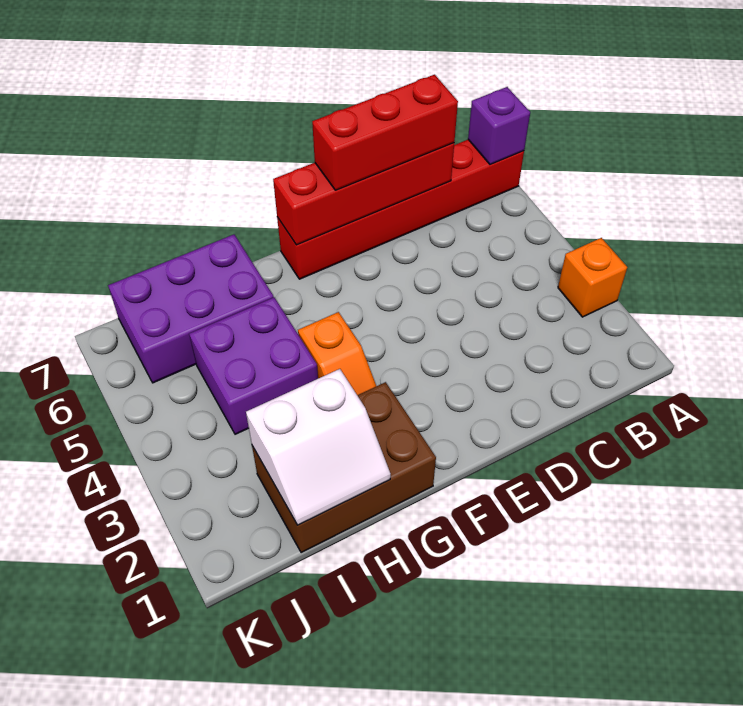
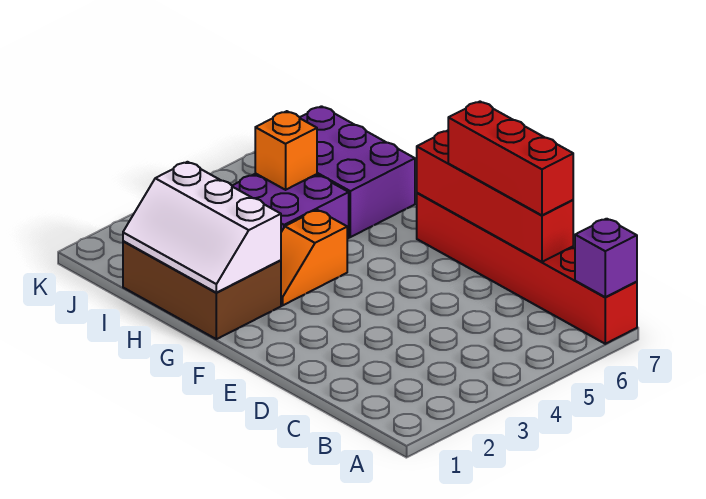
orange brick A3 level 1 -> orange brick I5 level 2
white slope H1:I2 level 2 top 2 -> white slope G1:I2 level 2 top 2

